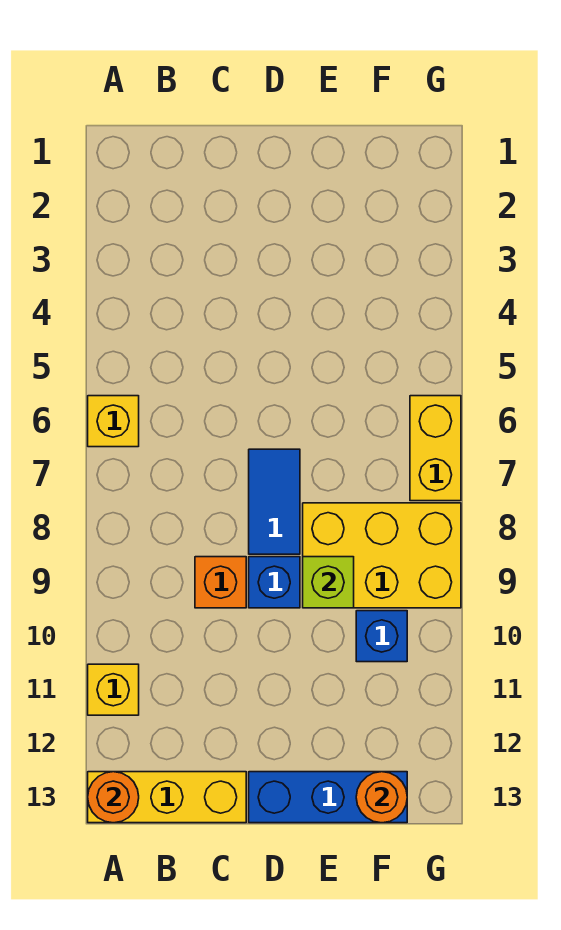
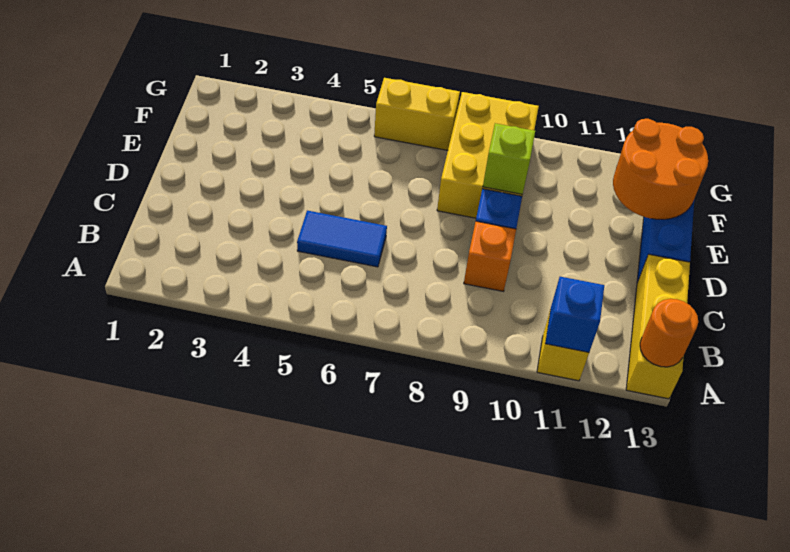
yellow brick A6 level 1 -> none
blue tile D7:D8 level 1 -> blue tile C5:C6 level 1
blue brick F10 level 1 -> blue brick A11 level 2
orange round brick F13 level 2 -> orange round brick E12:F13 level 2

